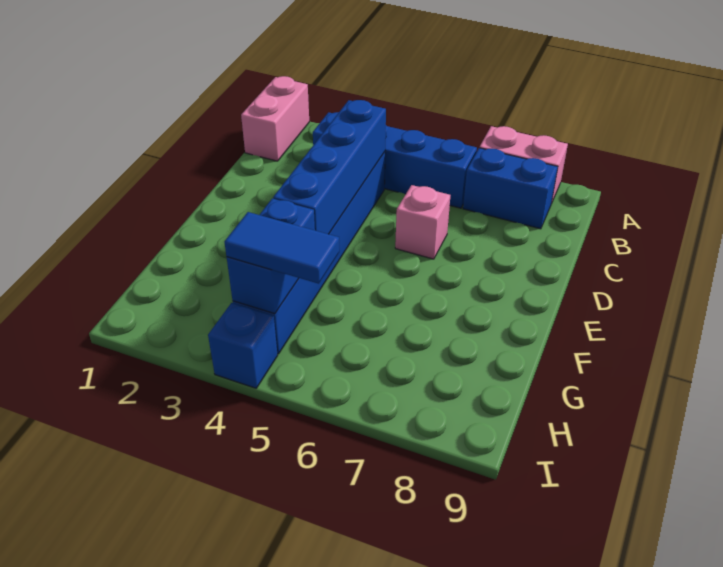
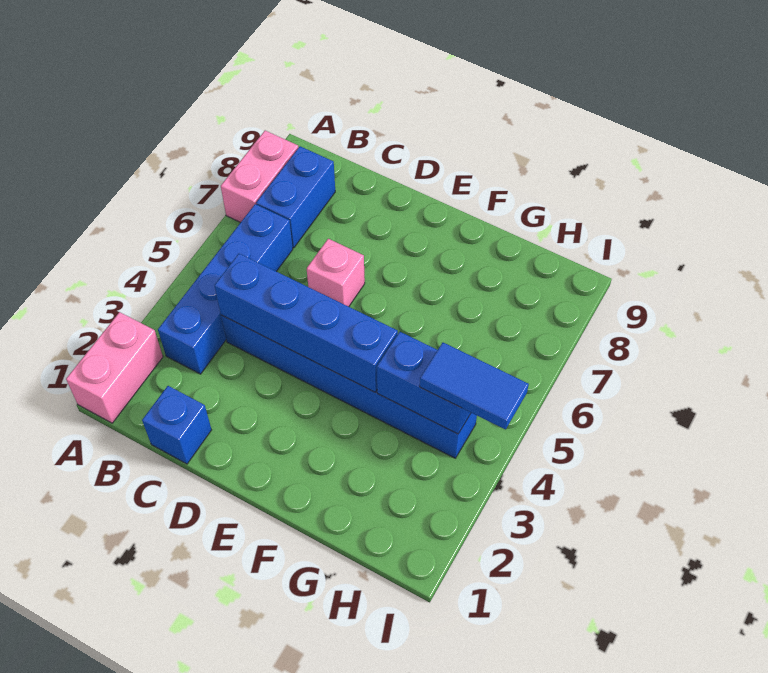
pink brick A1:B1 level 1 -> pink brick A1:A2 level 1
blue tile H4:H5 level 3 -> blue tile H4:I4 level 3
blue brick I4 level 1 -> blue brick C1 level 1

